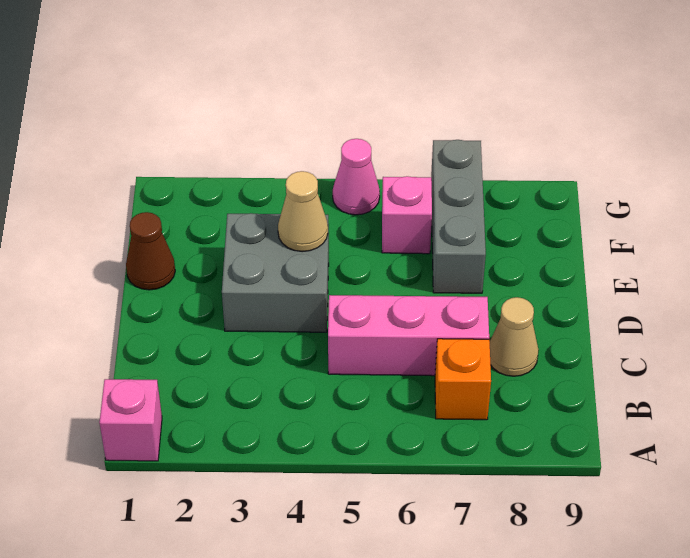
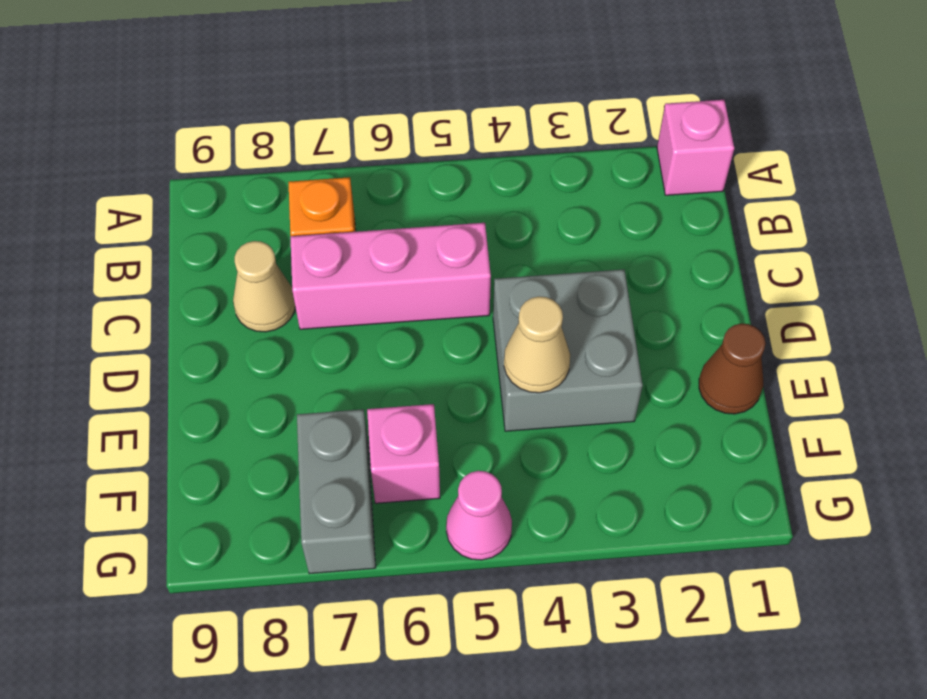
grey brick E7:G7 level 1 -> grey brick F7:G7 level 1

